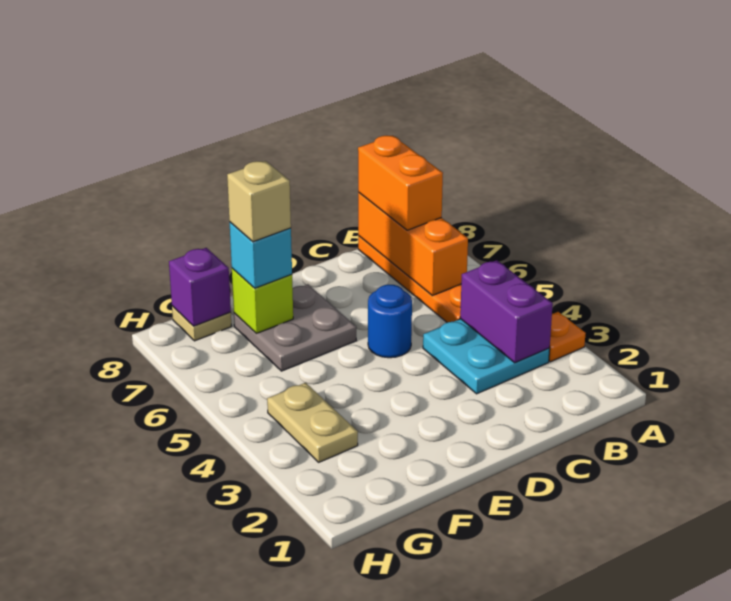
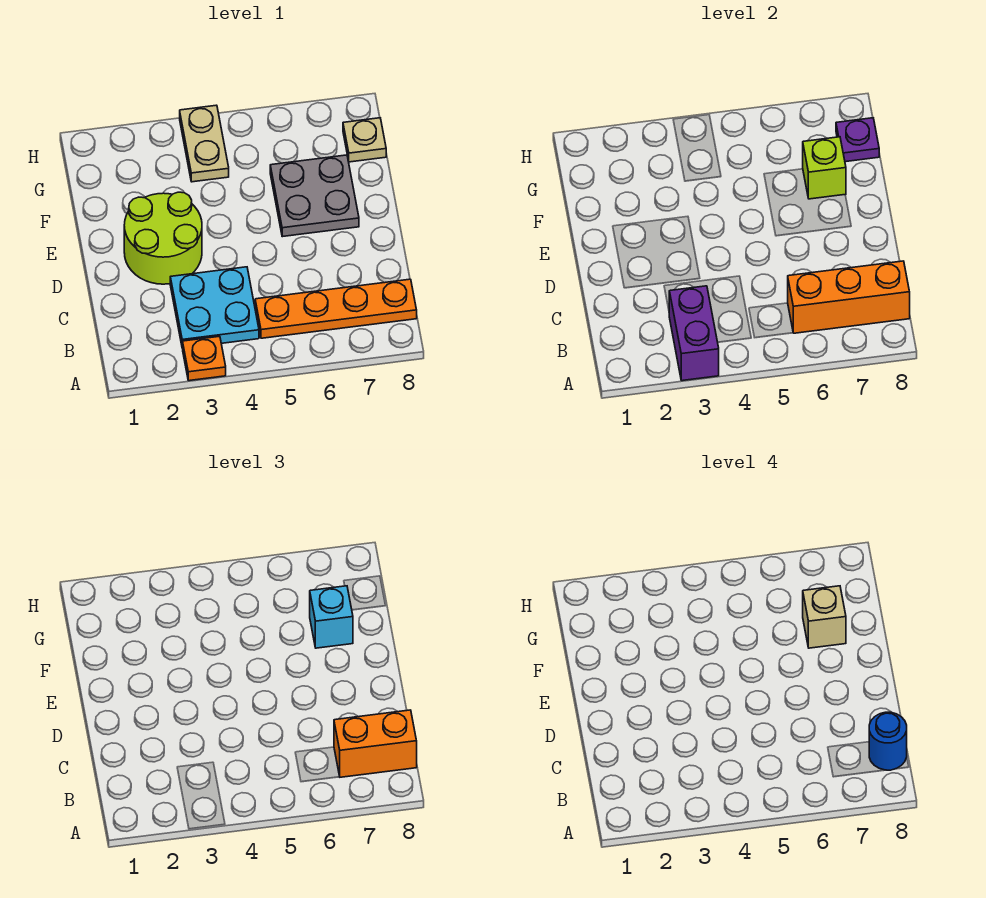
purple brick B3:B4 level 2 -> purple brick A3:B3 level 2
none -> lime round brick D2:E3 level 1
blue round brick D5 level 1 -> blue round brick B8 level 4
tan plate G3:G4 level 1 -> tan plate G4:H4 level 1
purple brick G8 level 2 -> purple plate G8 level 2

